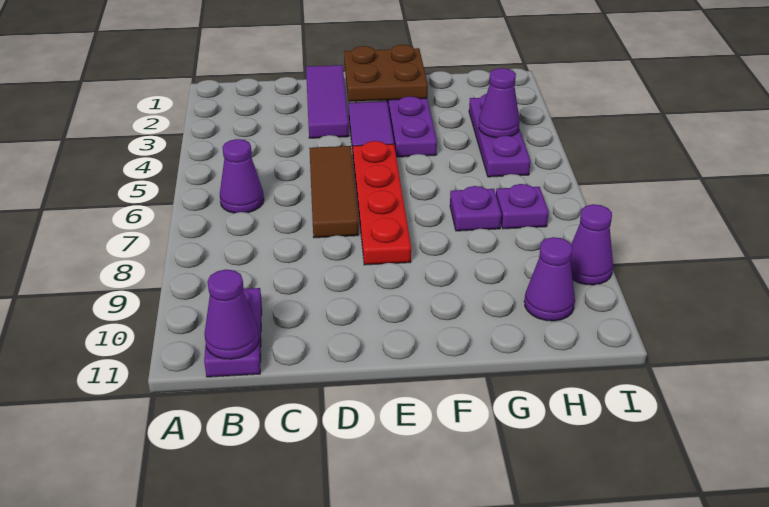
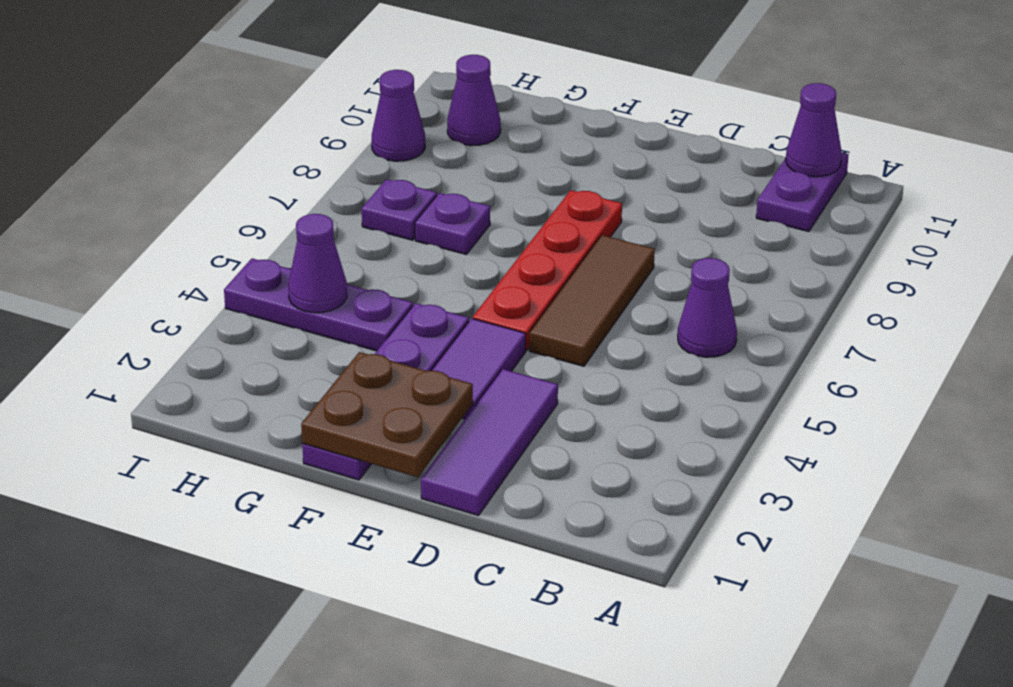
purple plate H3:H5 level 1 -> purple plate G4:I4 level 1

